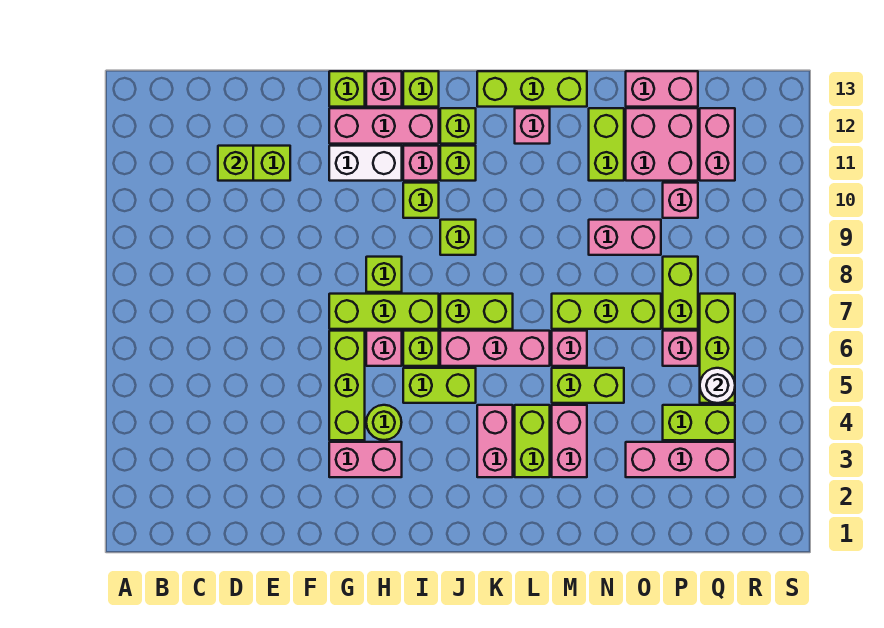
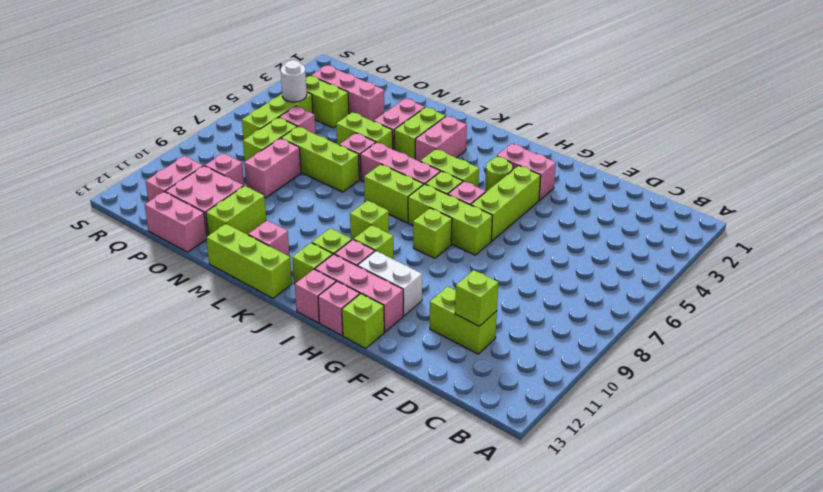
lime brick I13 level 1 -> pink brick I13 level 1
pink brick N9:O9 level 1 -> pink brick O8:O9 level 1

